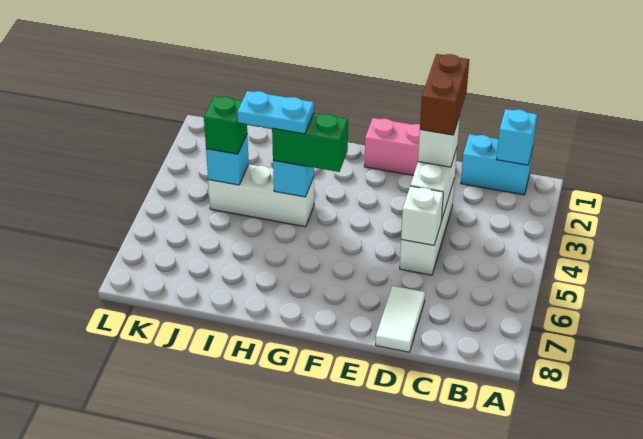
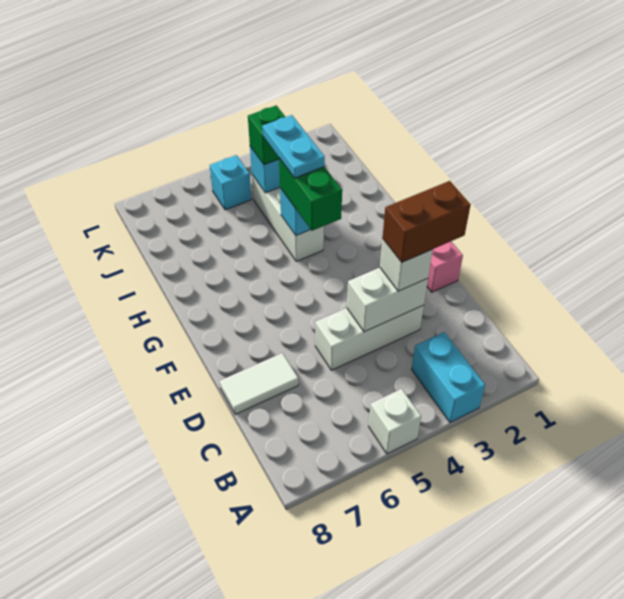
cyan brick B1:C1 level 1 -> cyan brick A3:B3 level 1
cyan brick B1 level 2 -> cyan brick K5 level 1
white brick D5 level 2 -> white brick A5 level 1

